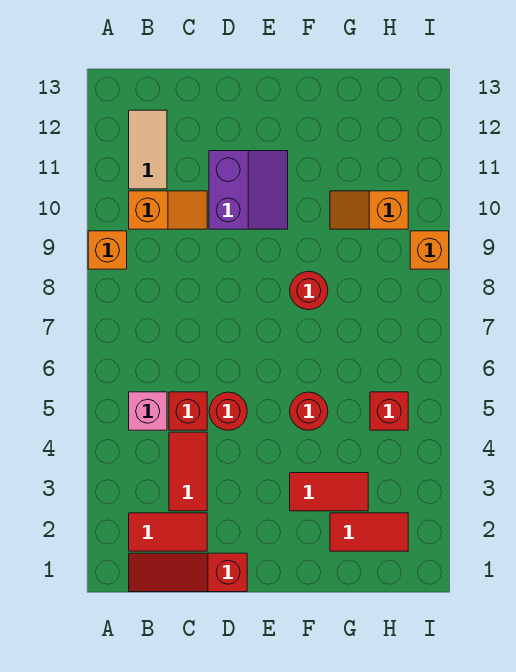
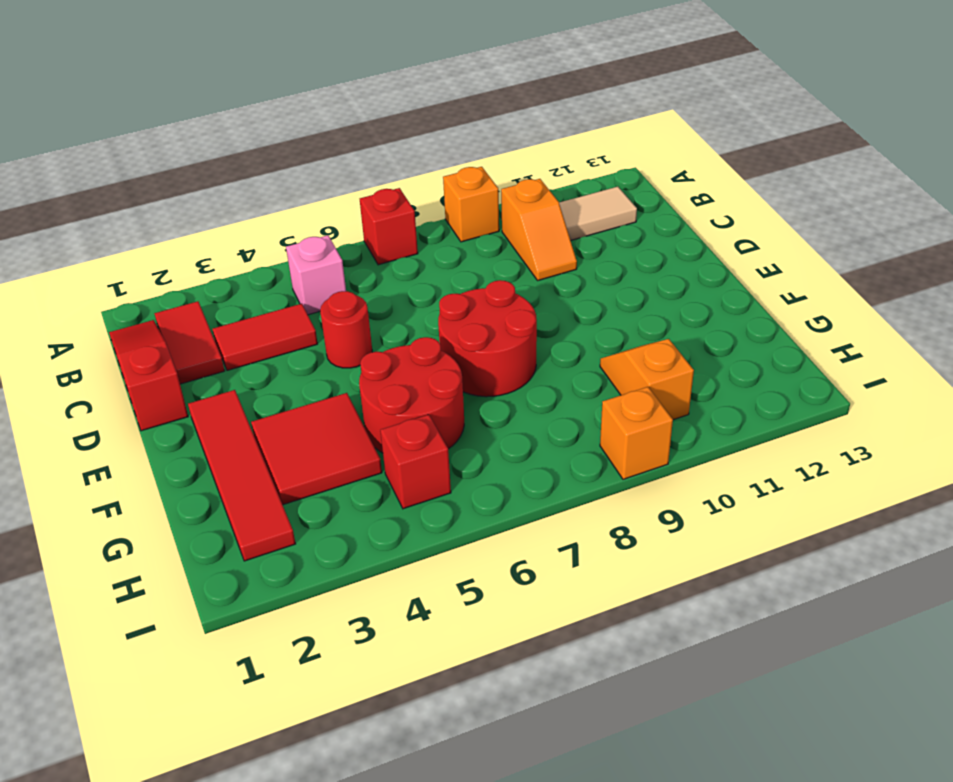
red brick C5 level 1 -> red brick A7 level 1
purple slope D10:E11 level 1 top D -> none
red tile F3:G3 level 1 -> red tile F3:G4 level 1
red round brick F5 level 1 -> red round brick F5:G6 level 1
red round brick F8 level 1 -> red round brick E7:F8 level 1
red tile G2:H2 level 1 -> red tile E2:H2 level 1

